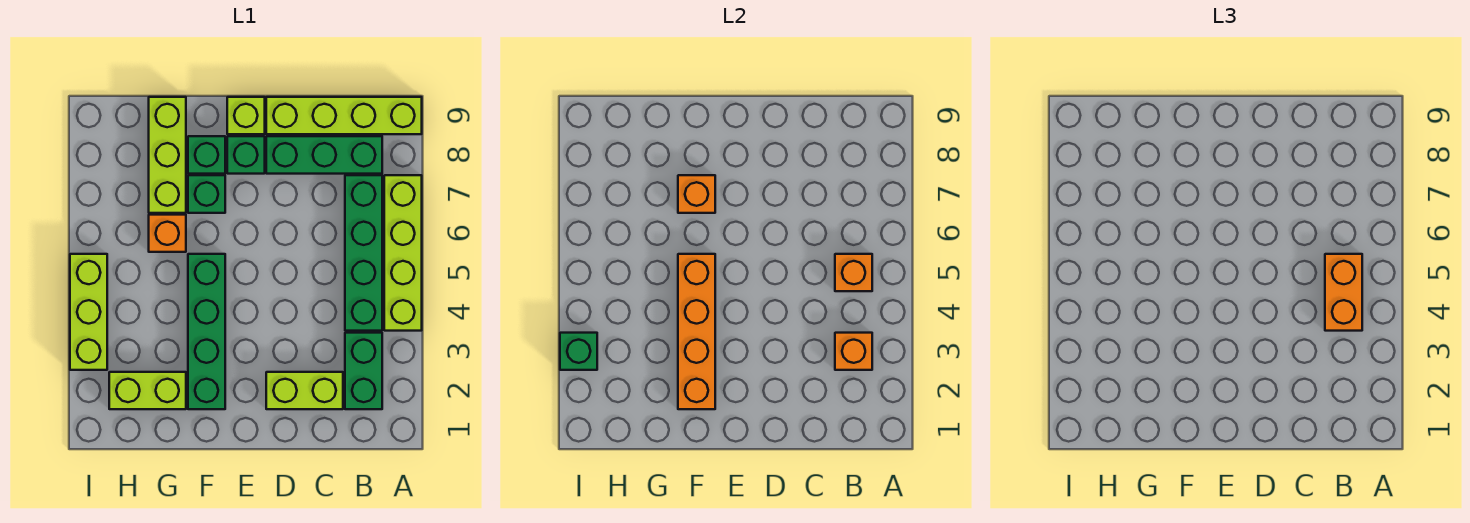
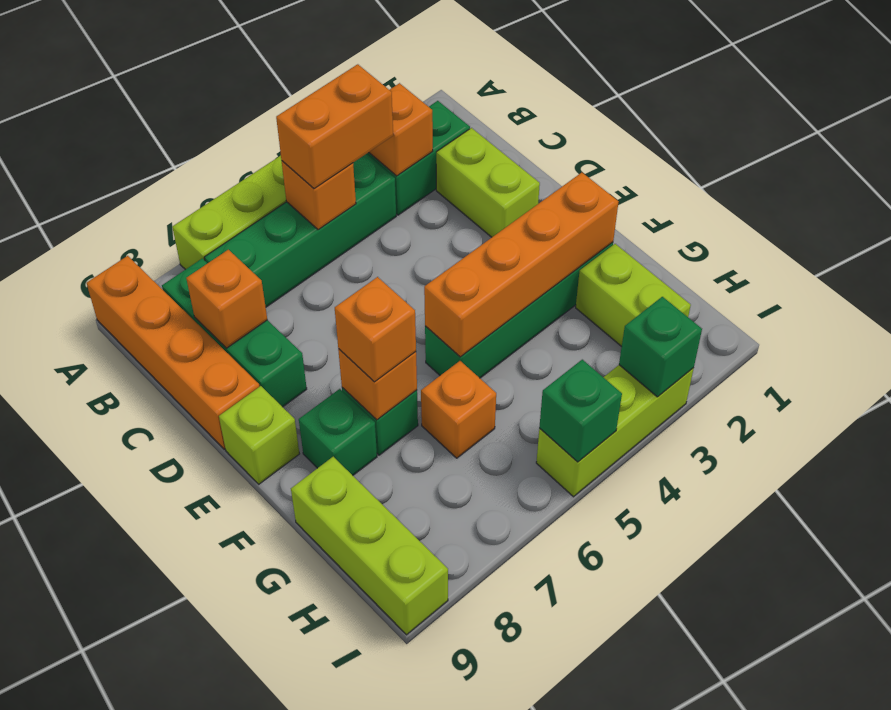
lime brick A9:D9 level 1 -> orange brick A9:D9 level 1
none -> orange brick C8 level 2
green brick E8 level 1 -> green brick I5 level 2
none -> orange brick F7 level 3
lime brick G7:G9 level 1 -> lime brick G9:I9 level 1

